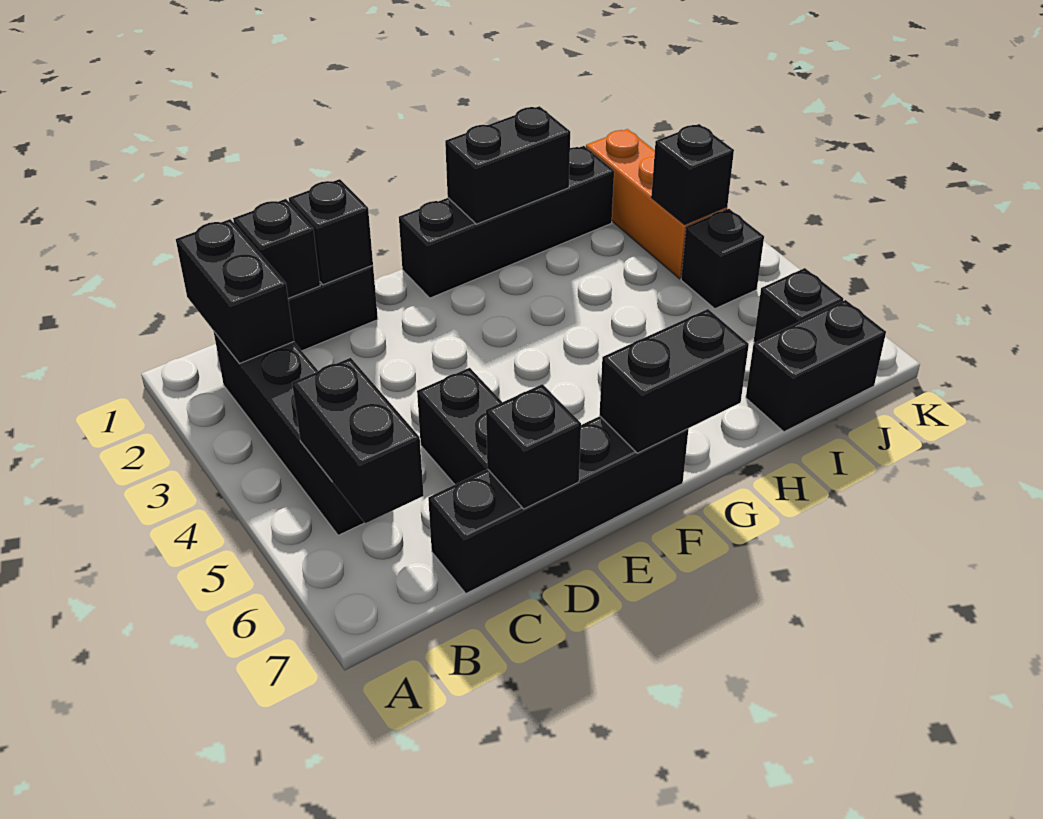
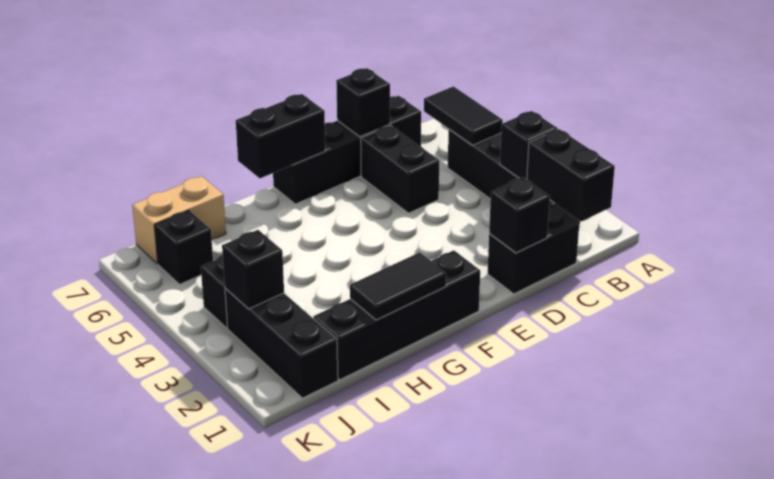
black brick B5:B6 level 2 -> black tile B5:B6 level 2
black brick C1 level 2 -> black brick B3 level 2
black brick G1:H1 level 2 -> black tile G1:H1 level 2
black brick I7:J7 level 1 -> tan brick I7:J7 level 1
orange brick J1:J3 level 1 -> black brick J1:J3 level 1

